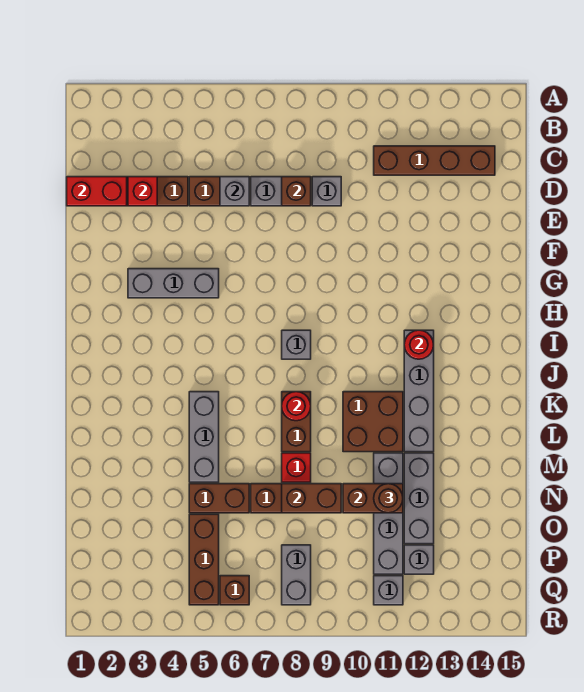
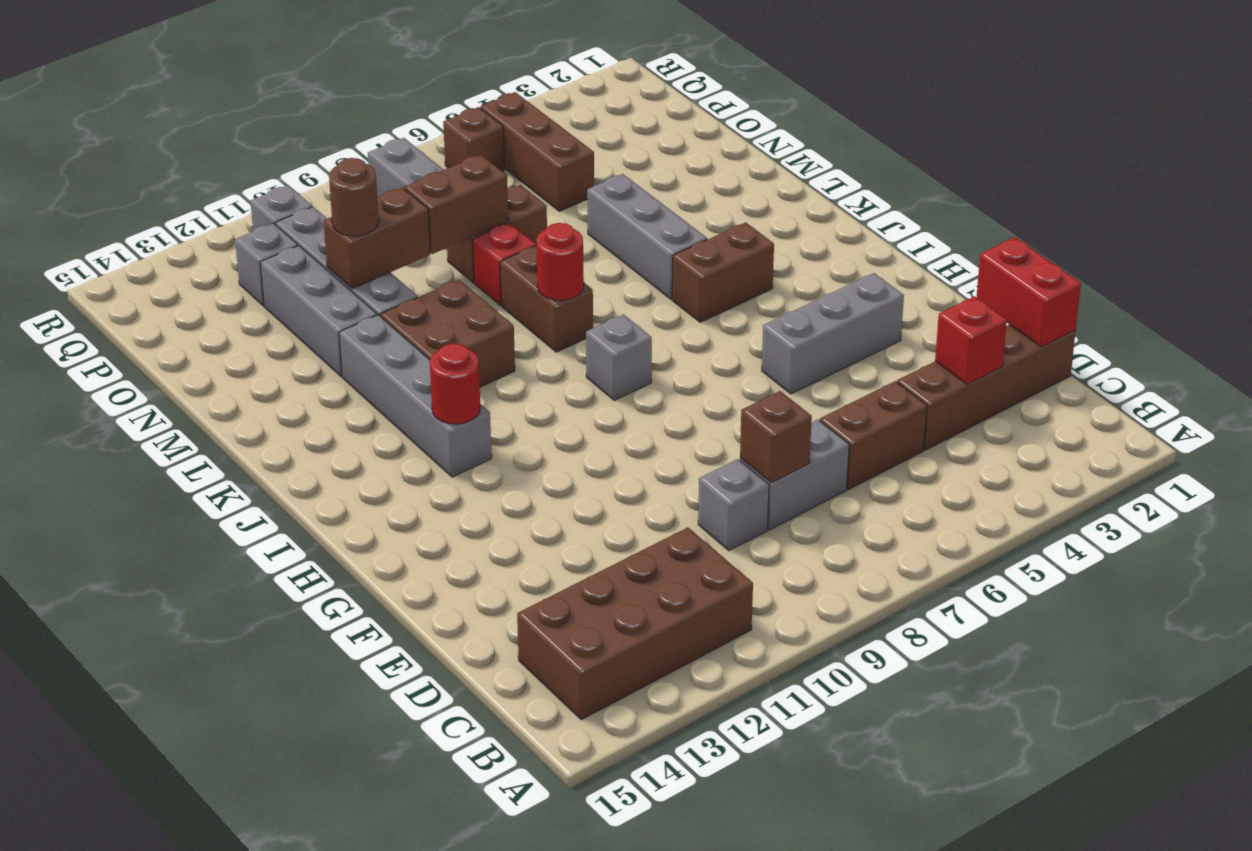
brown brick C11:C14 level 1 -> brown brick B11:C14 level 1
red brick D1:D2 level 2 -> red brick D1:E1 level 2
grey brick D6 level 2 -> none
brown brick N5:N6 level 1 -> brown brick J4:J5 level 1

